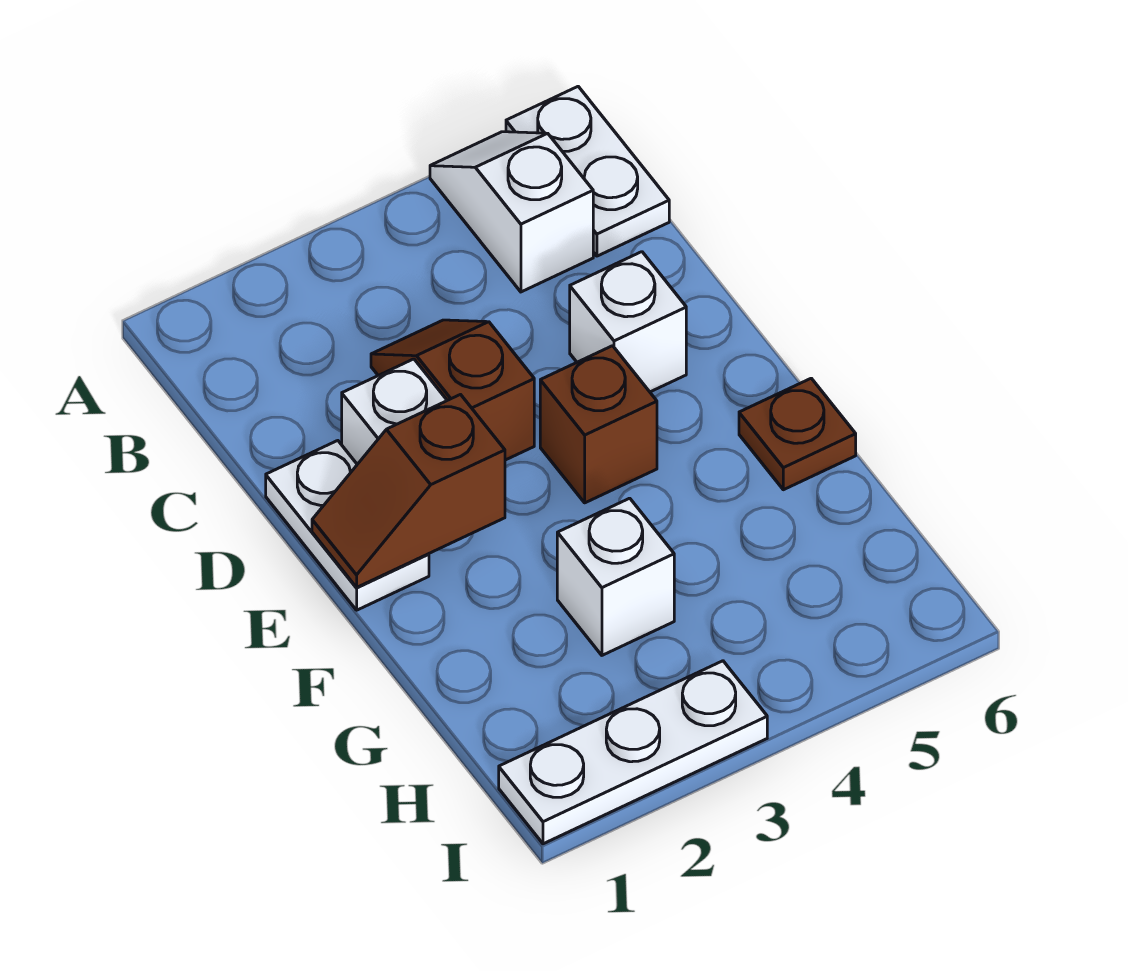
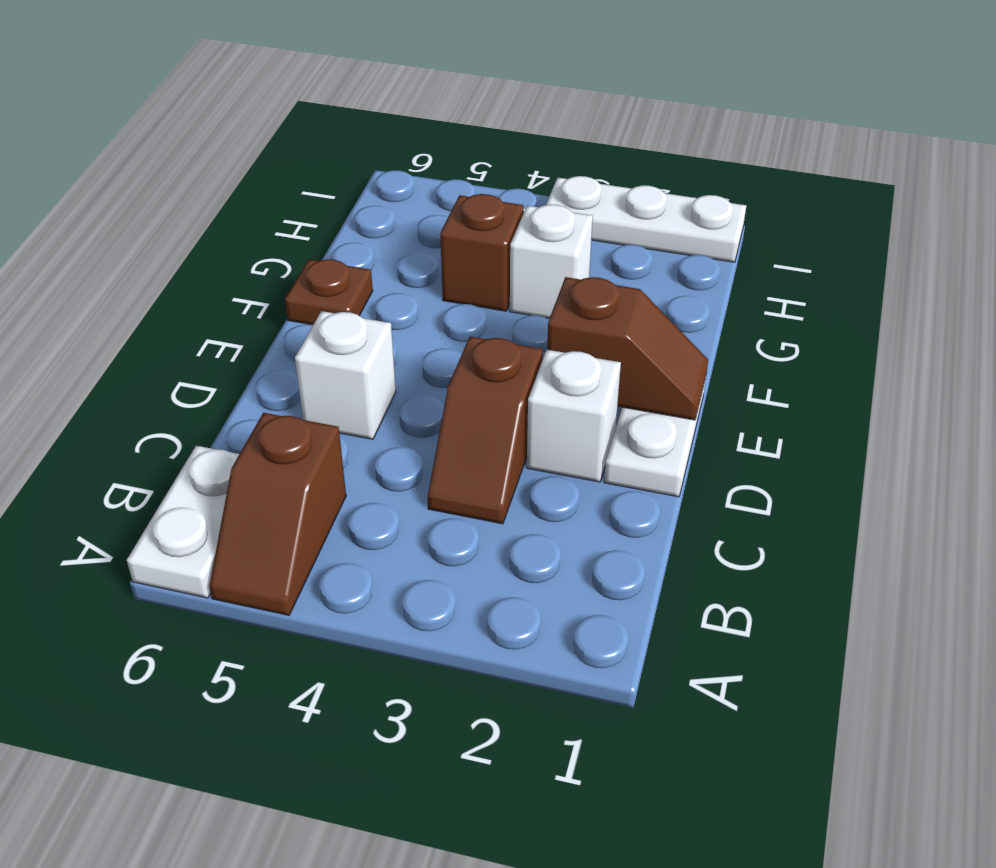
white slope A5:B5 level 1 top B -> brown slope A5:B5 level 1 top B
brown brick E4 level 1 -> brown brick G4 level 1

